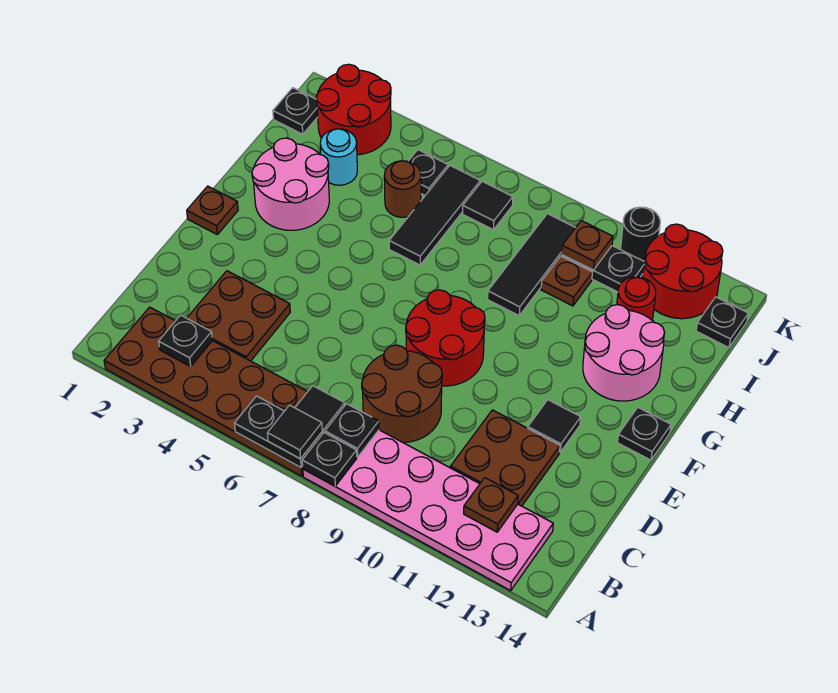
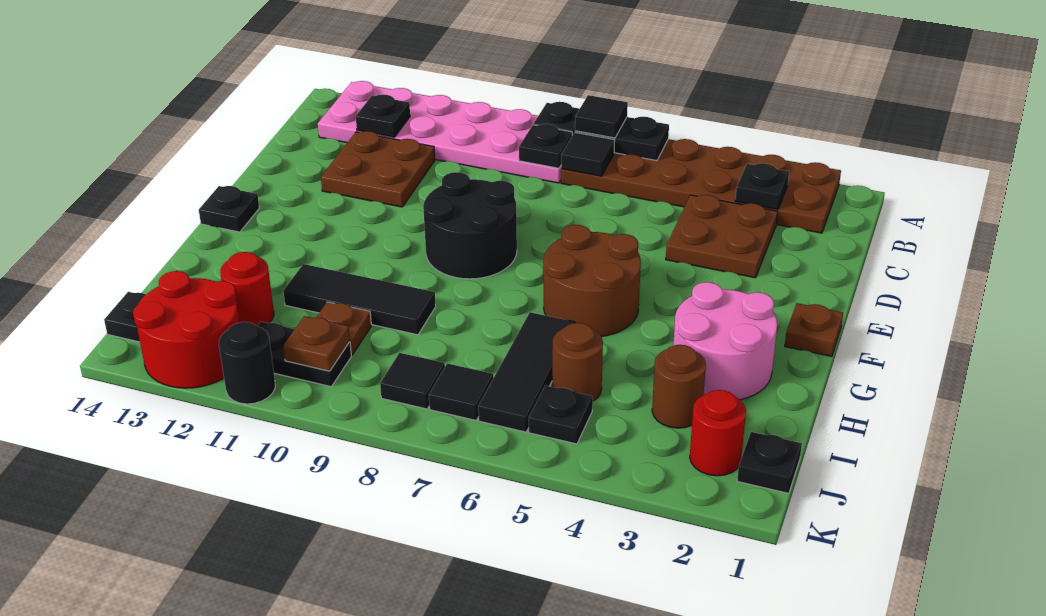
brown plate B12 level 2 -> black plate B12 level 2
brown round brick C8:D9 level 1 -> brown round brick F5:G6 level 1
red round brick E8:F9 level 1 -> black round brick E8:F9 level 1
black tile E12 level 1 -> black tile J8 level 1
pink round brick G12:H13 level 1 -> none
black tile H9:J9 level 1 -> black tile H9:H11 level 1
cyan round brick I3 level 1 -> brown round brick I3 level 1
red round brick J2:K3 level 1 -> red round brick J2 level 1

